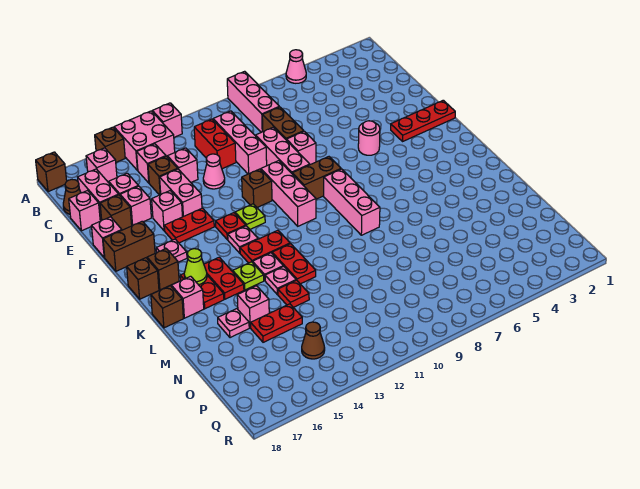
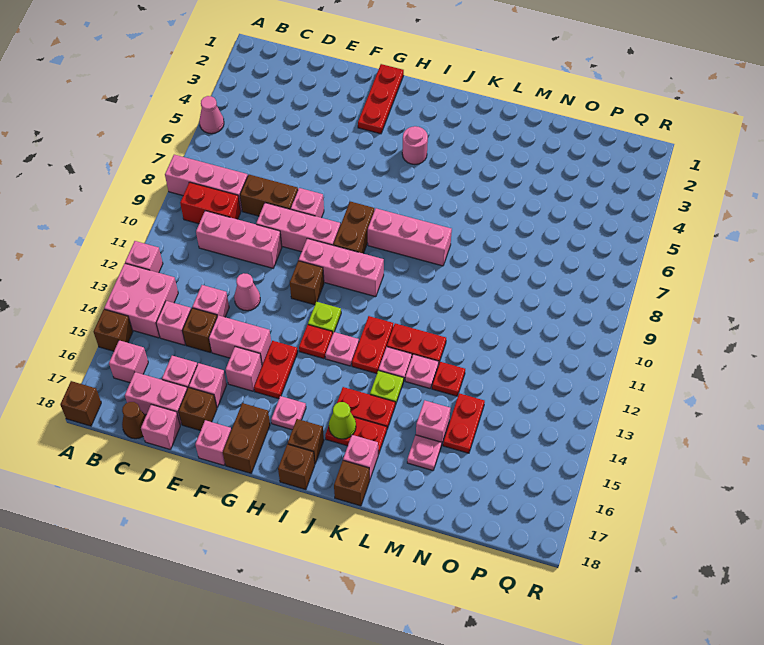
red brick C11:D11 level 1 -> red brick B9:C9 level 1
pink round brick G5 level 1 -> pink round brick I4 level 1
brown cone P14 level 1 -> none

